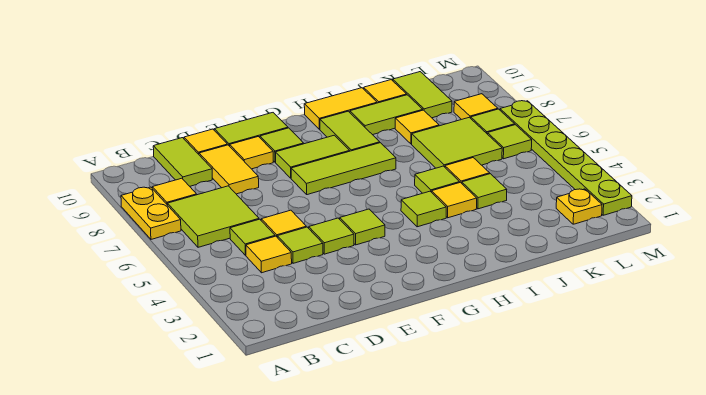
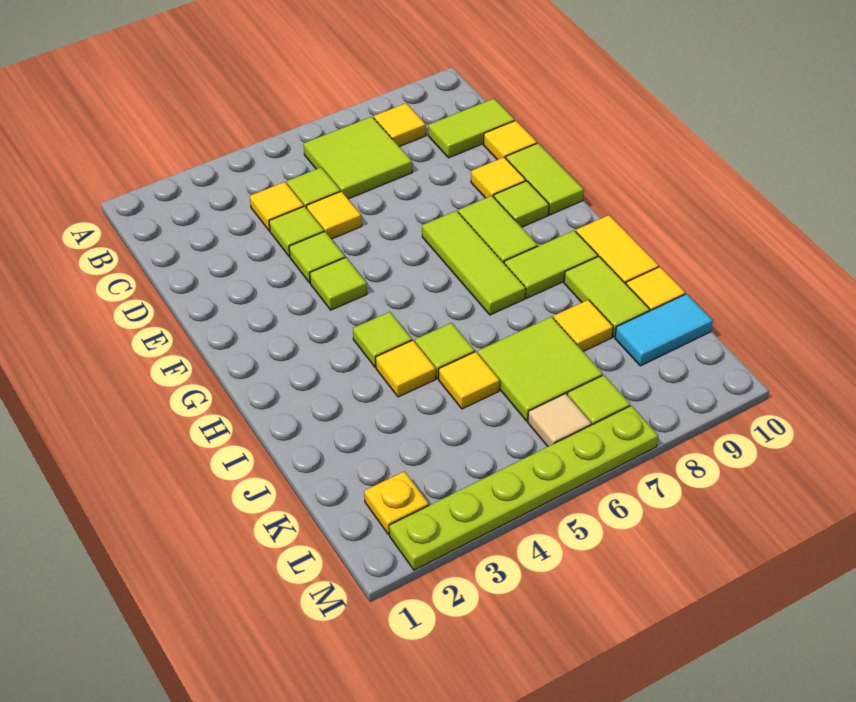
yellow plate A7:A8 level 1 -> none
yellow tile D8:D9 level 1 -> none
lime tile J4 level 1 -> none
lime tile K9:K10 level 1 -> cyan tile K9:K10 level 1
lime tile L6 level 1 -> tan tile L6 level 1
yellow tile L8 level 1 -> none

